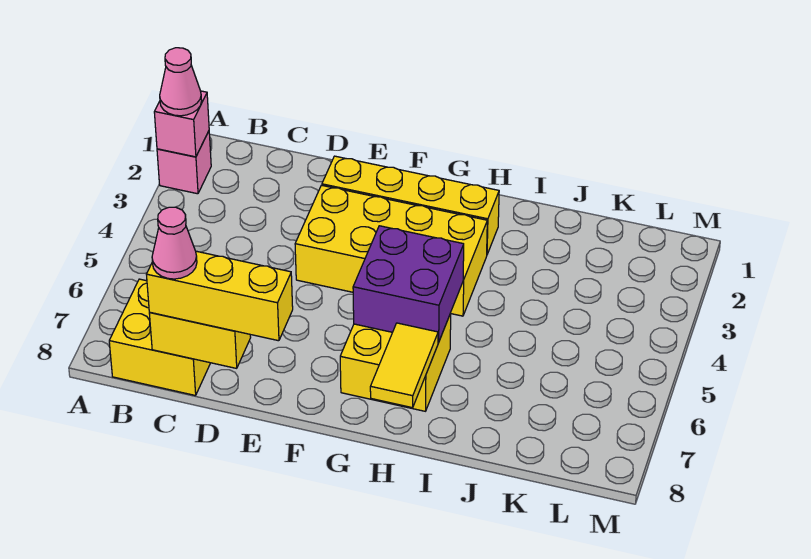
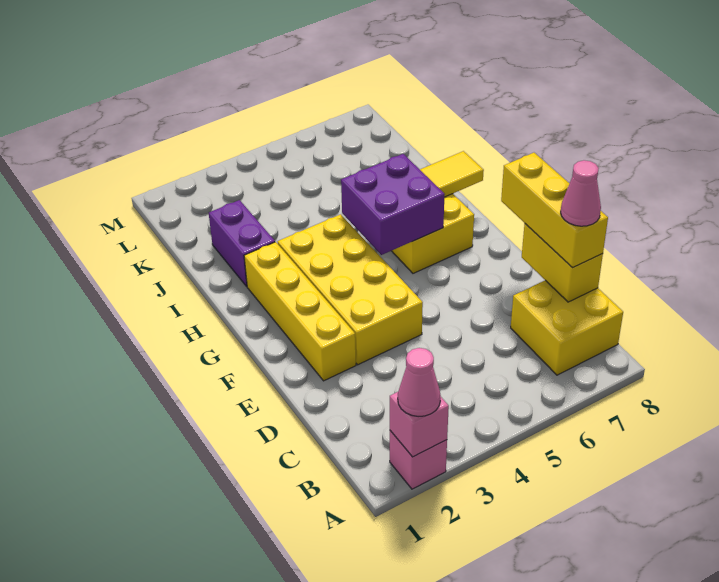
none -> purple brick I2:J2 level 1

